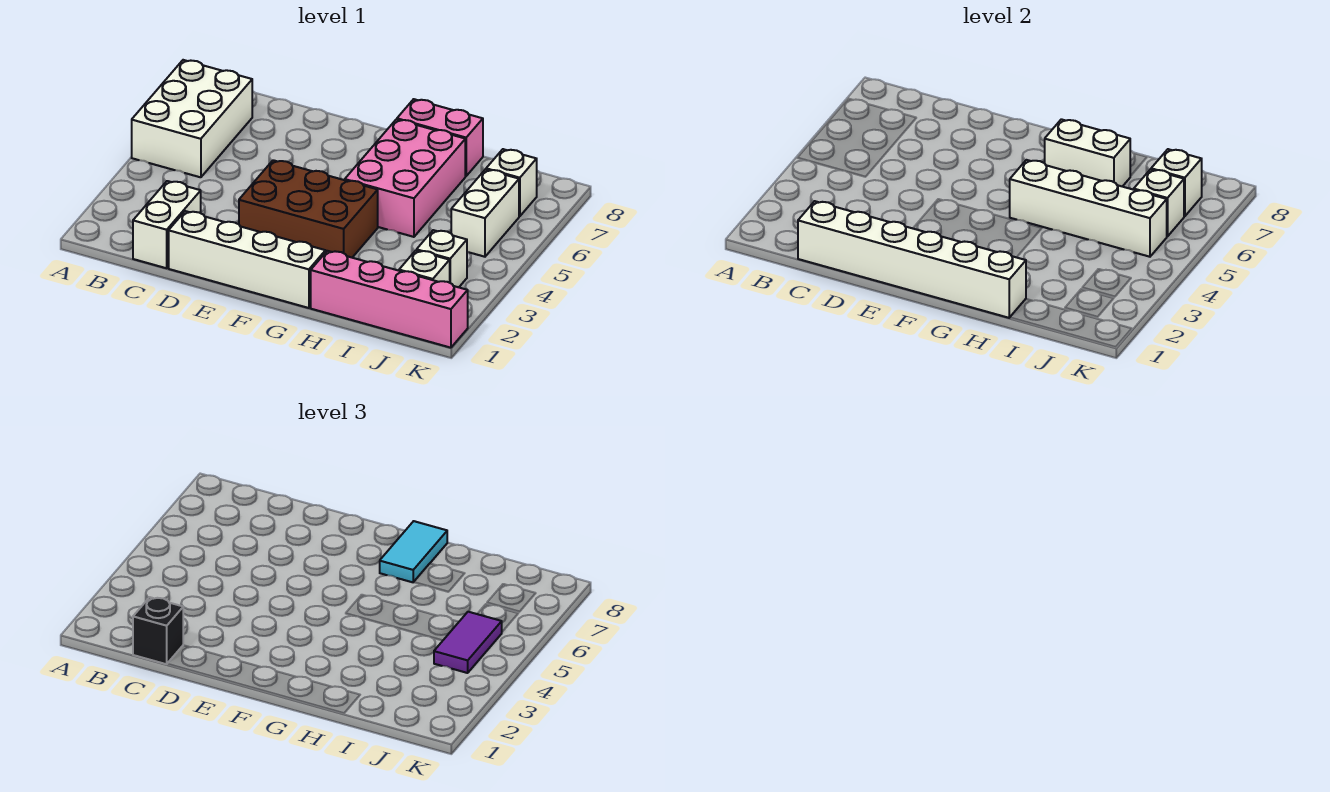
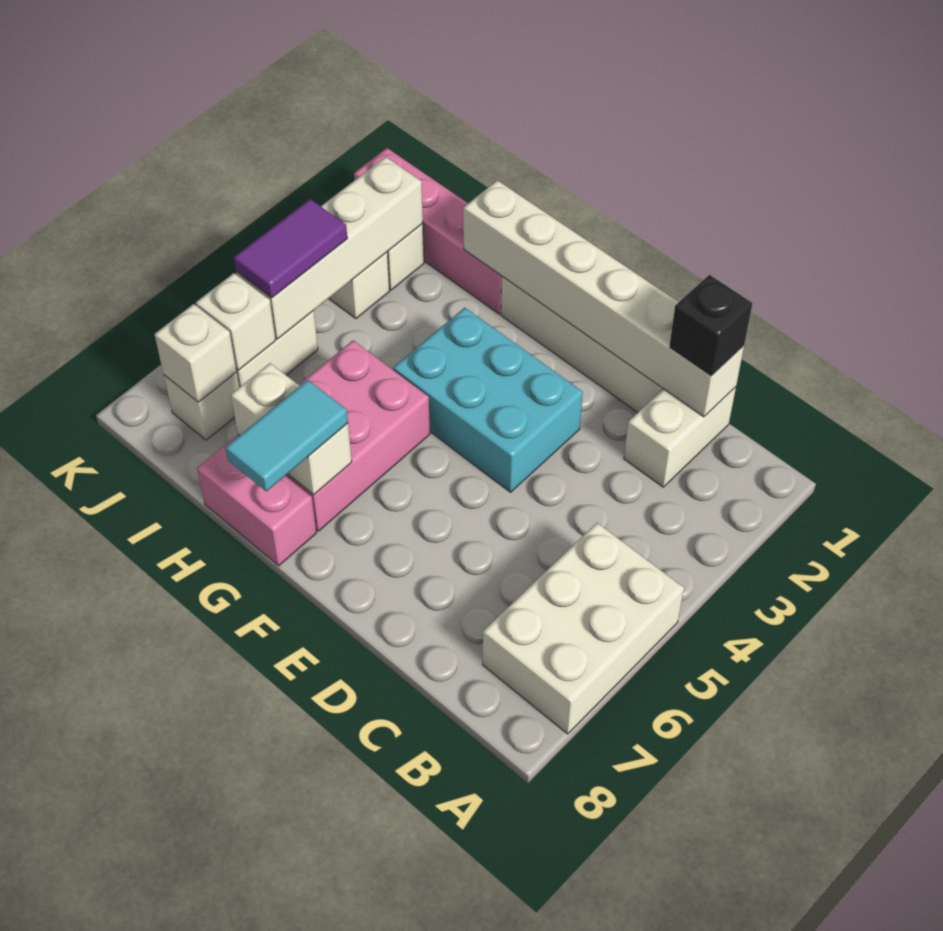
brown brick E3:G4 level 1 -> cyan brick E3:G4 level 1
white brick G5:J5 level 2 -> white brick J2:J5 level 2

